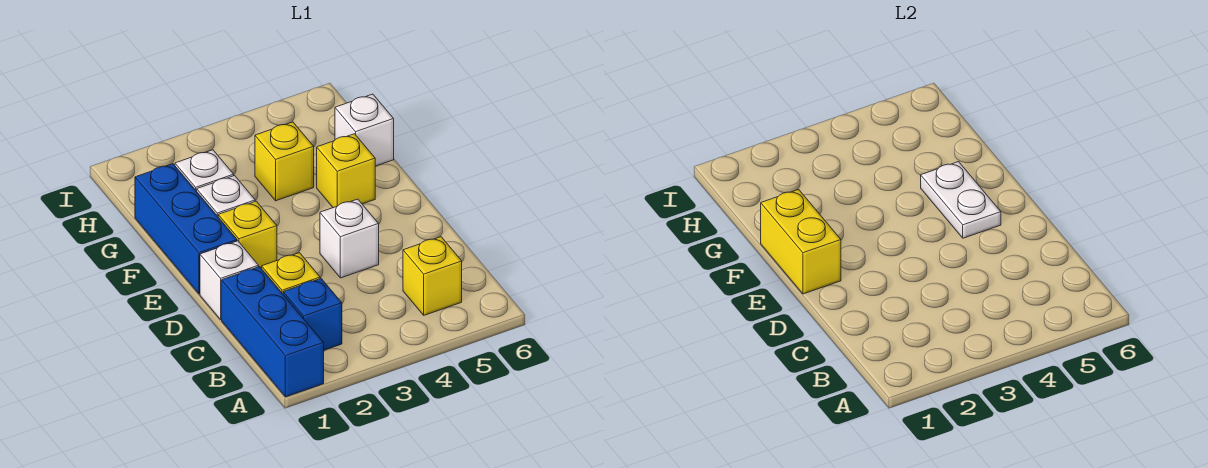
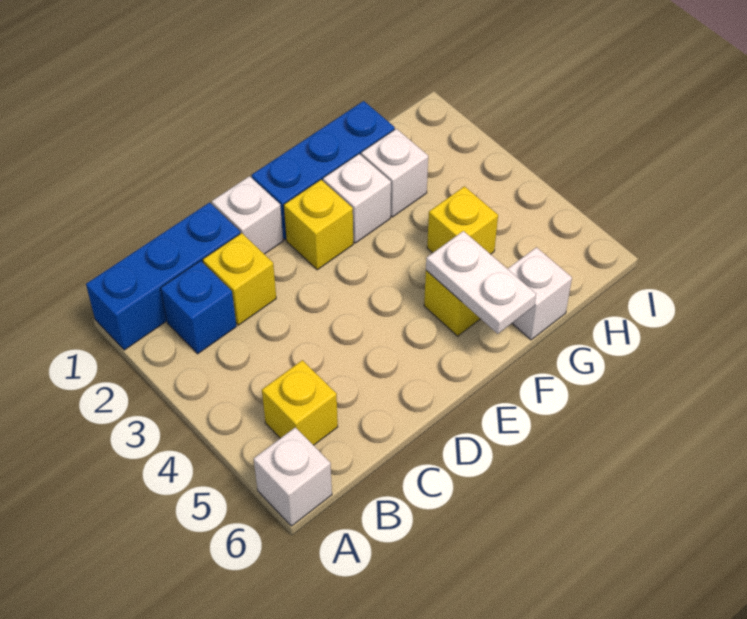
white brick D4 level 1 -> white brick A6 level 1
yellow brick E1:F1 level 2 -> none
white plate E5:F5 level 2 -> white plate F5:F6 level 2

